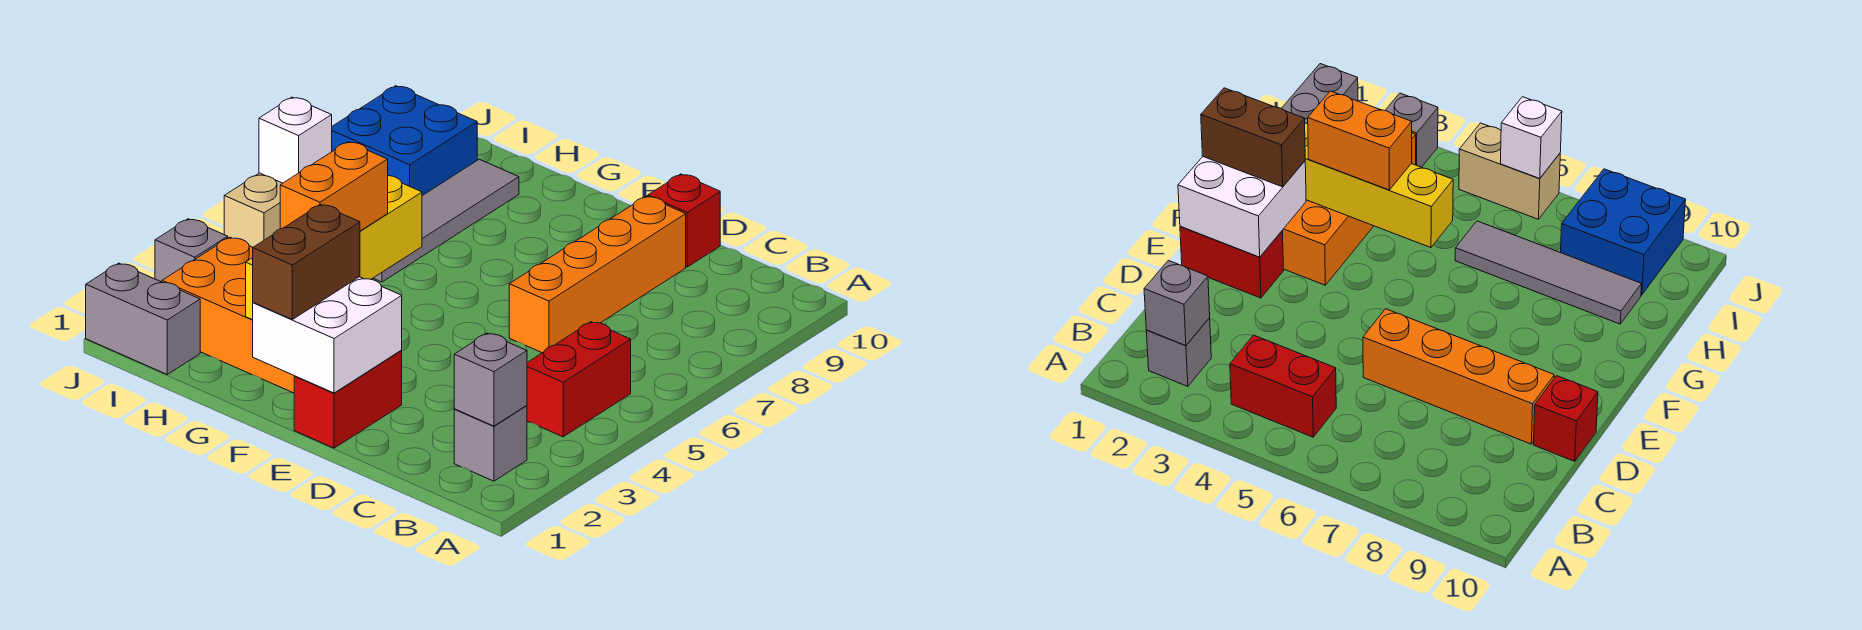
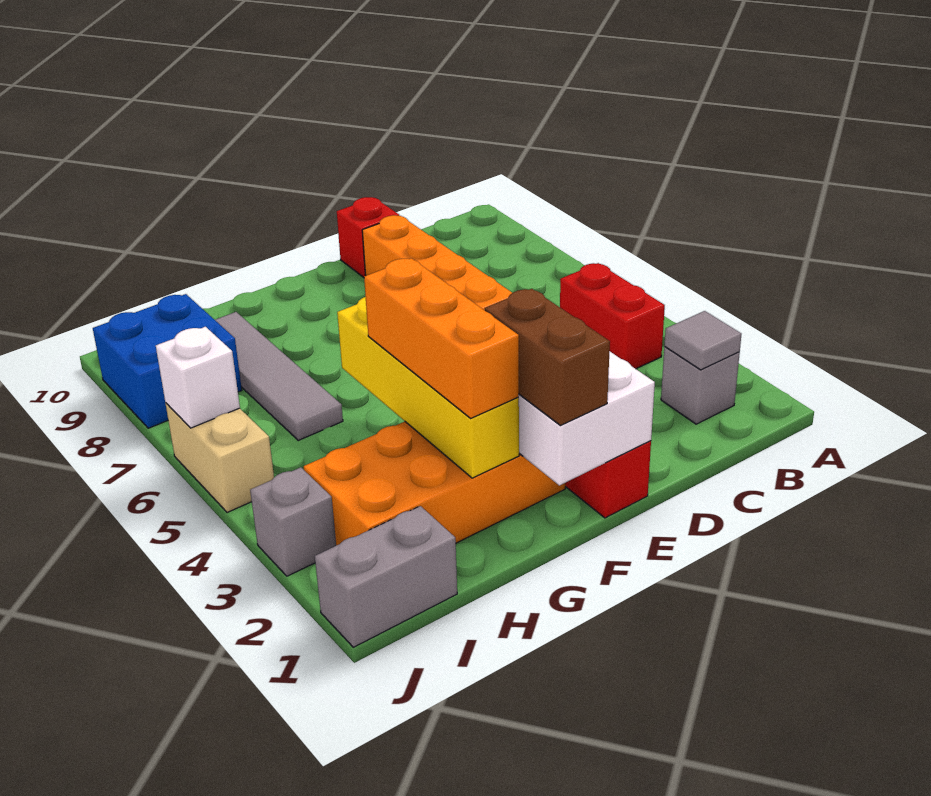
grey brick B2 level 2 -> grey tile B2 level 2
orange brick G3:G4 level 3 -> orange brick G2:G4 level 3

